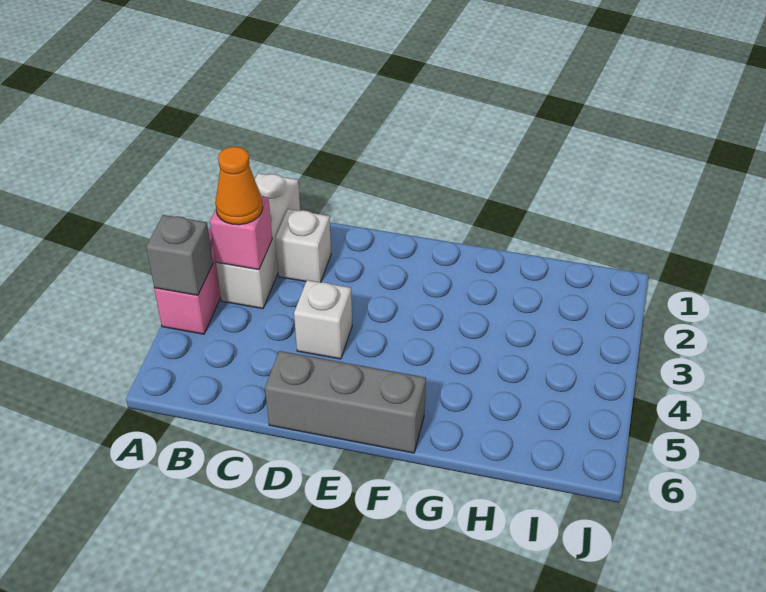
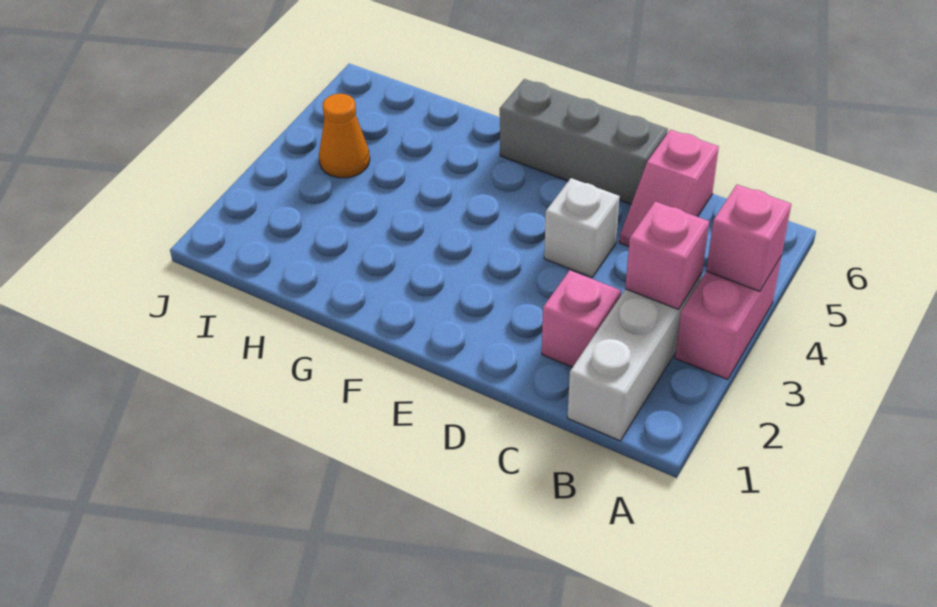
grey brick A4 level 2 -> pink brick A4 level 2
orange cone B3 level 3 -> orange cone I4 level 1
white brick C2 level 1 -> pink brick C2 level 1
none -> pink slope C5:C6 level 1 top 6

